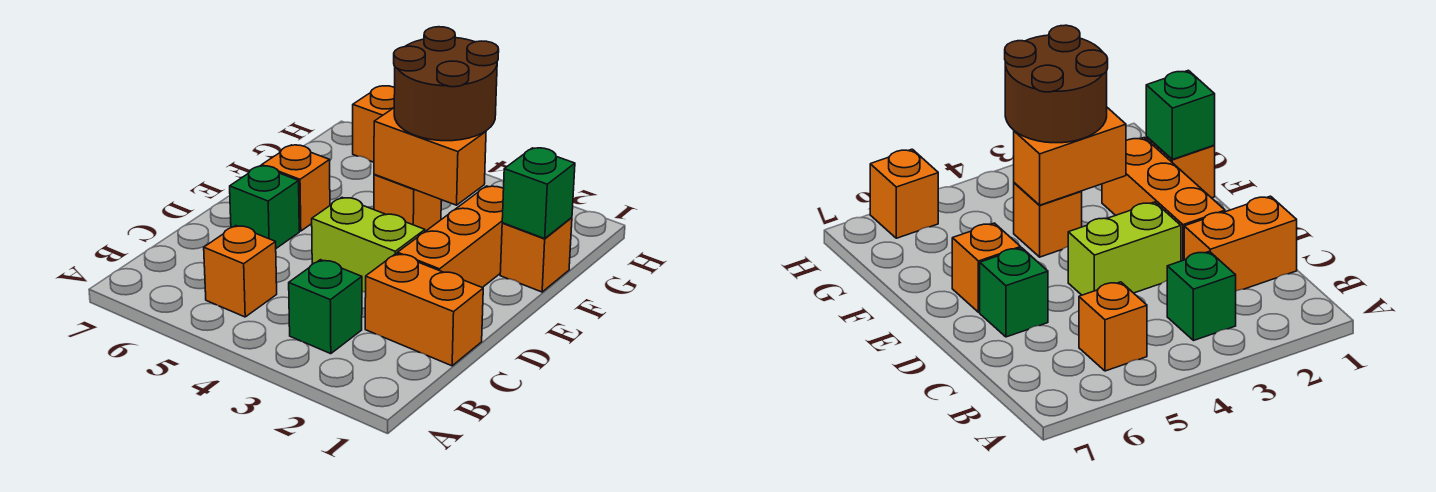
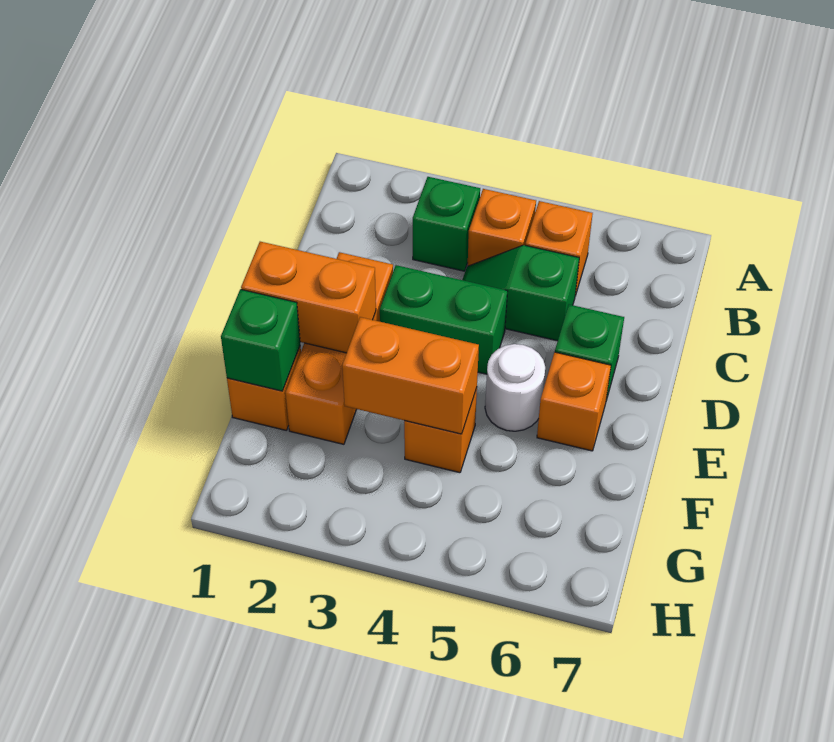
orange brick C1:C2 level 1 -> orange brick E1:E2 level 2
none -> green slope C4:C5 level 1 top 5
lime brick D3:D4 level 1 -> green brick D3:D4 level 1
none -> white round brick E5 level 1
brown round brick F3:G4 level 3 -> none
orange brick H6 level 1 -> orange brick B4 level 1

